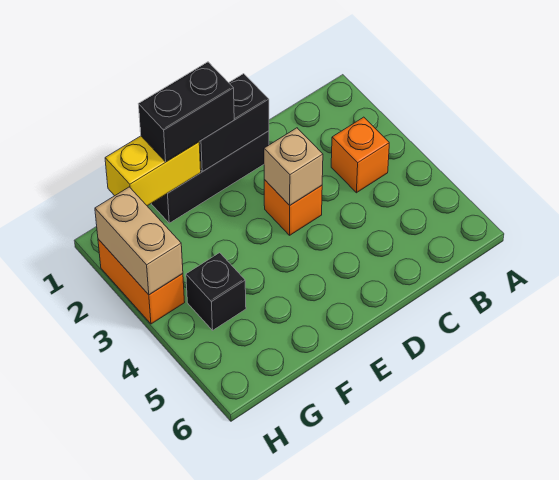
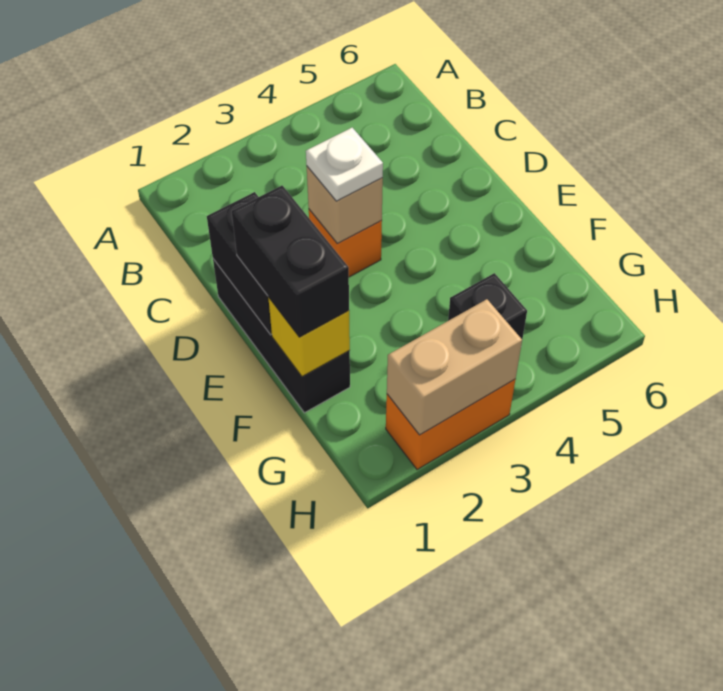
orange brick B3 level 1 -> none
none -> white plate D3 level 3
yellow brick F1:G1 level 2 -> yellow brick F1 level 2

